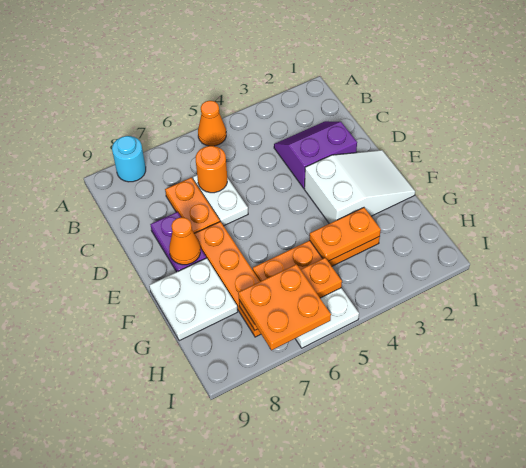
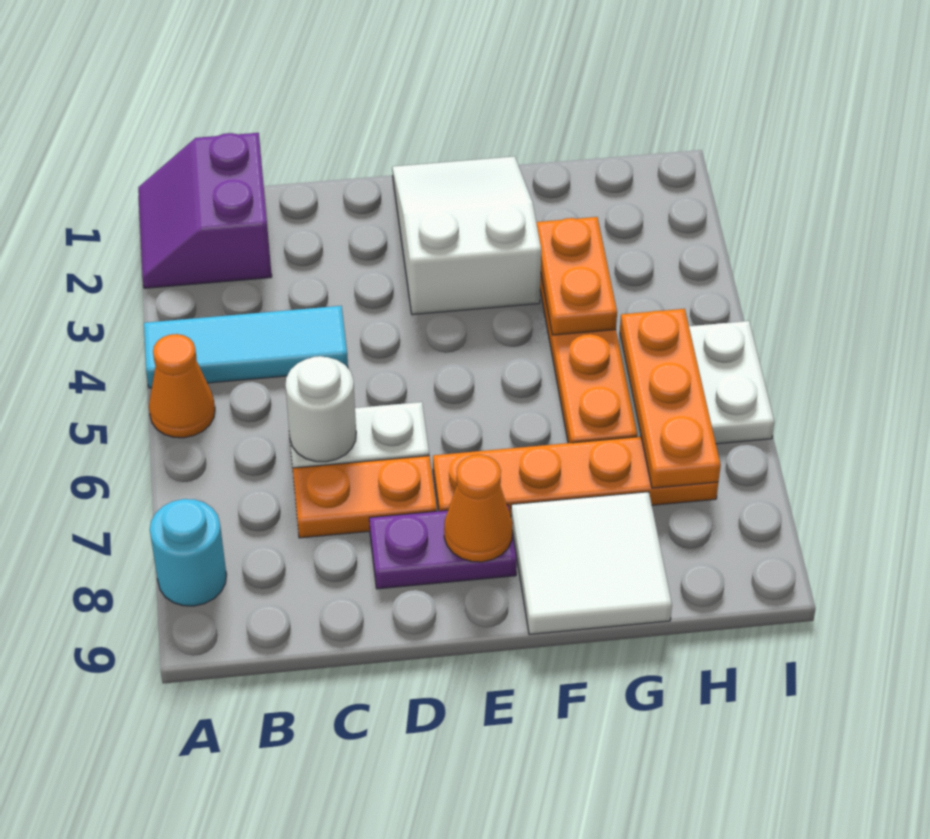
none -> cyan tile A4:C4 level 1
purple slope C2:D3 level 1 top D -> purple slope A1:B2 level 1 top B
orange round brick C6 level 2 -> white round brick C6 level 2
white plate F8:G9 level 1 -> white tile F8:G9 level 1
orange plate H6:I7 level 3 -> none

